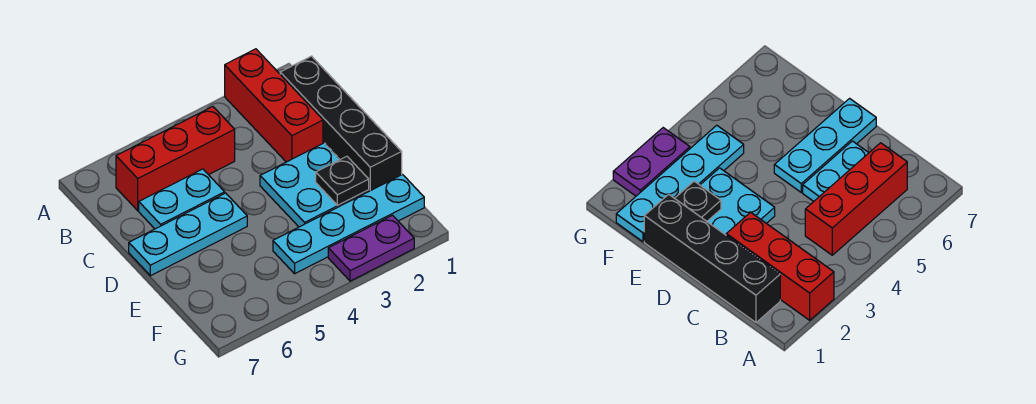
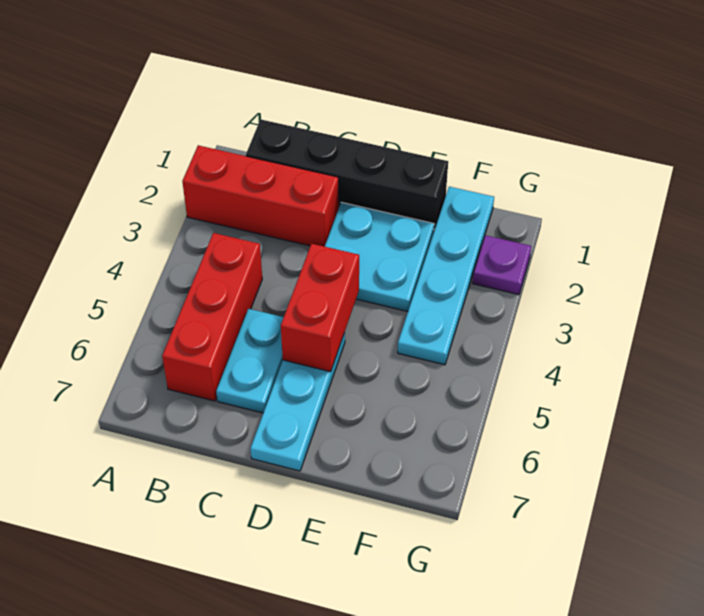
none -> red brick D4:D5 level 2
black plate E2 level 2 -> none
purple plate G2:G3 level 1 -> purple plate G2 level 1

